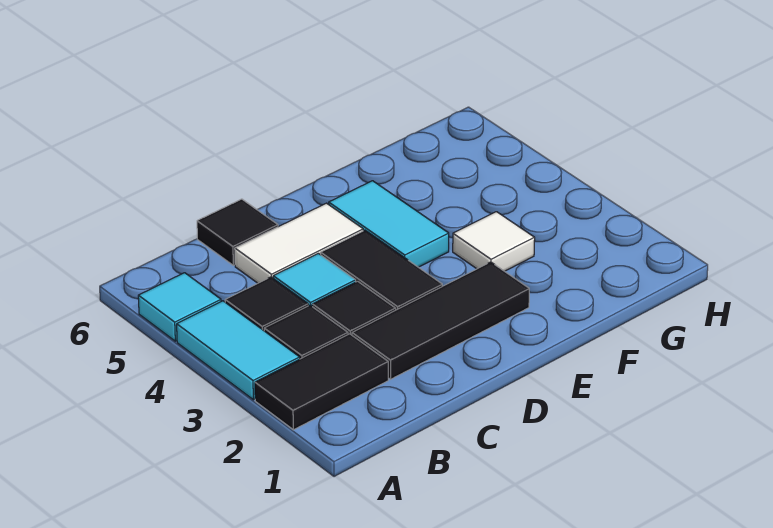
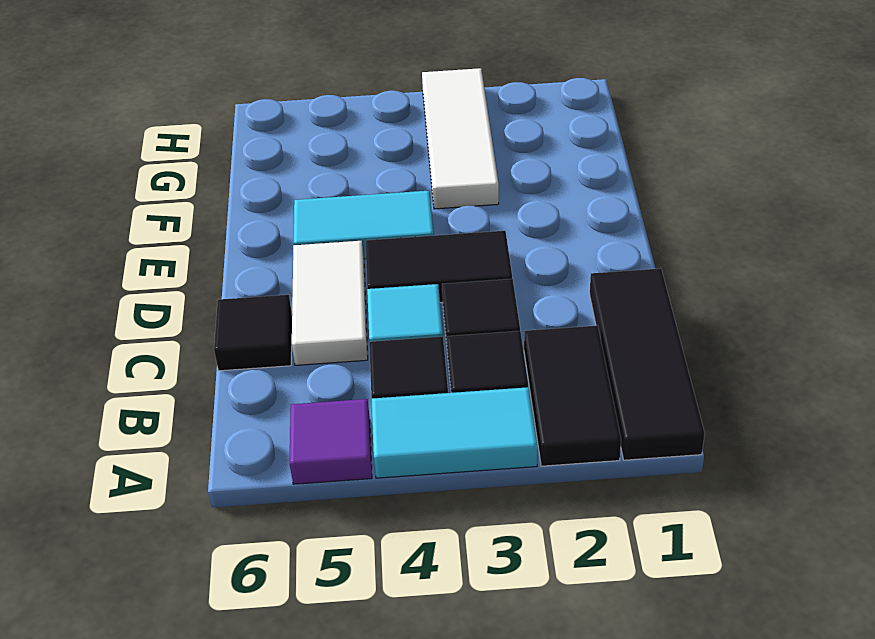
cyan tile A5 level 1 -> purple tile A5 level 1
black tile C2:E2 level 1 -> black tile A1:C1 level 1
white tile F3 level 1 -> white tile F3:H3 level 1

